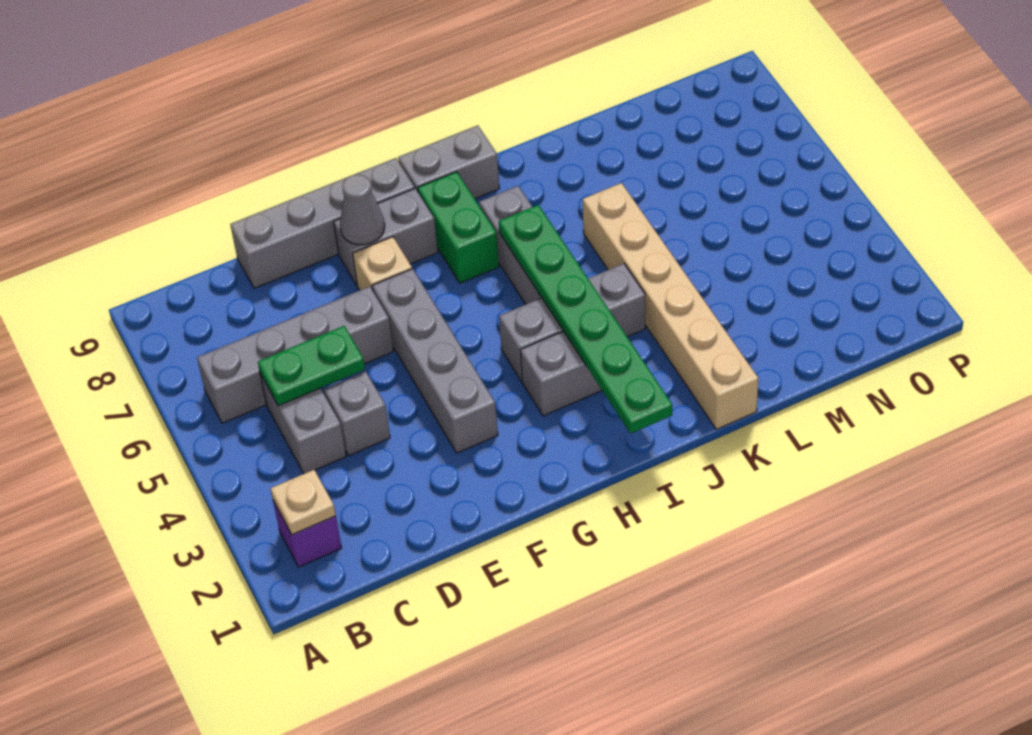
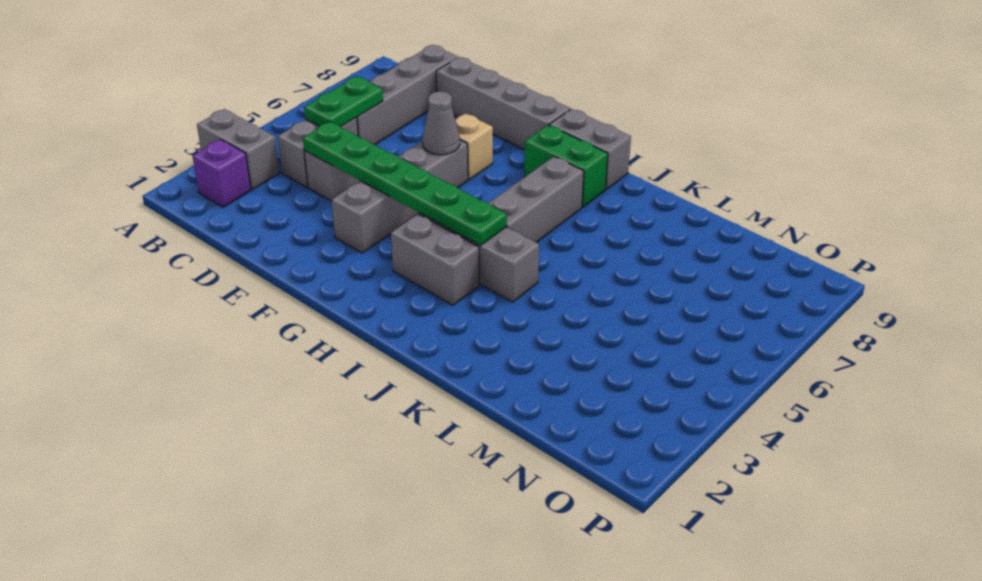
tan plate B2 level 2 -> none
grey brick B6:E6 level 1 -> grey brick C6:C9 level 1
green plate C5:D5 level 2 -> green plate C5:C6 level 2
grey brick F8:G8 level 1 -> grey brick A3:B3 level 1
grey cone F8 level 2 -> grey cone F6 level 2
green brick H7:H8 level 1 -> green brick H8:I8 level 1
green plate I1:I6 level 2 -> green plate D4:I4 level 2
tan brick K1:K6 level 1 -> none

